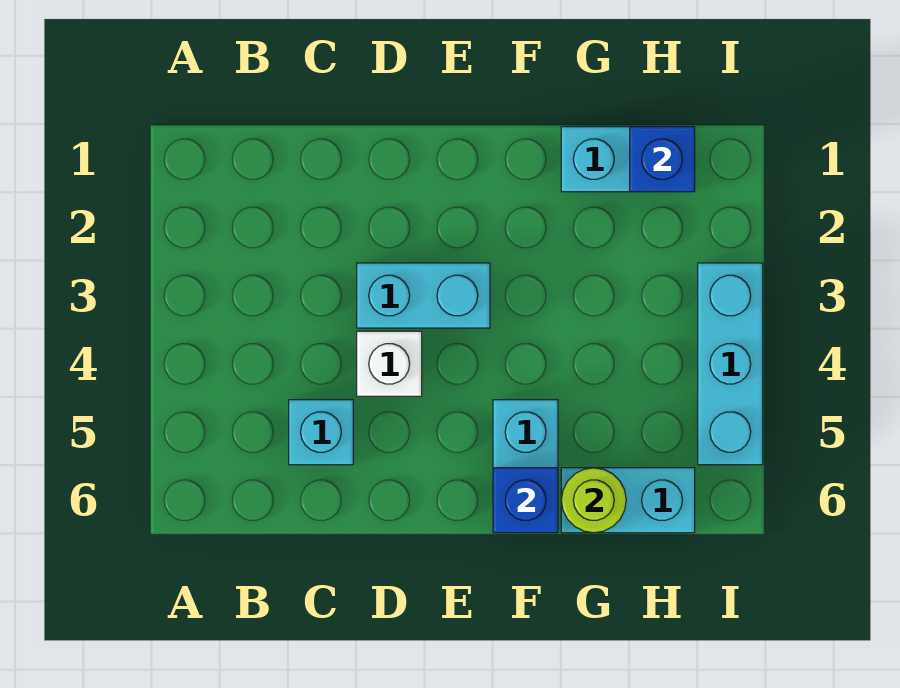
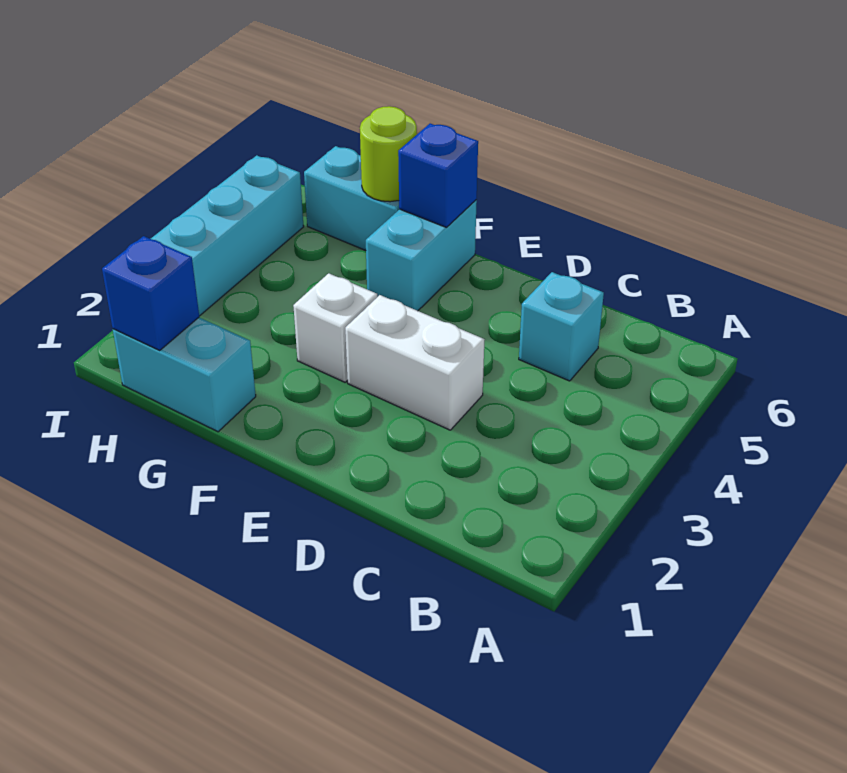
cyan brick D3:E3 level 1 -> white brick D3:E3 level 1
white brick D4 level 1 -> white brick F3 level 1

